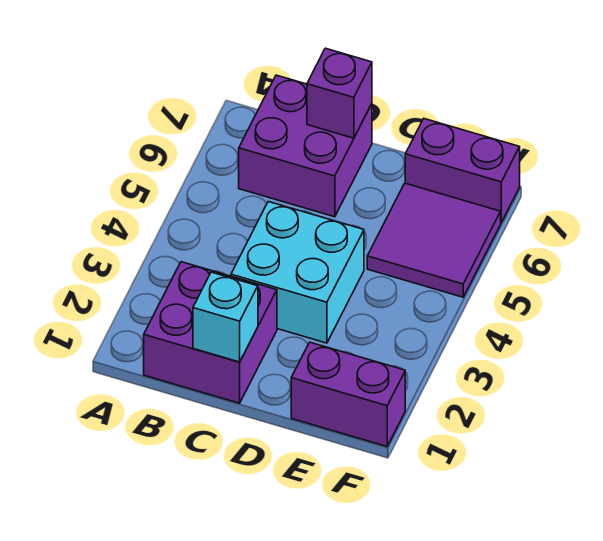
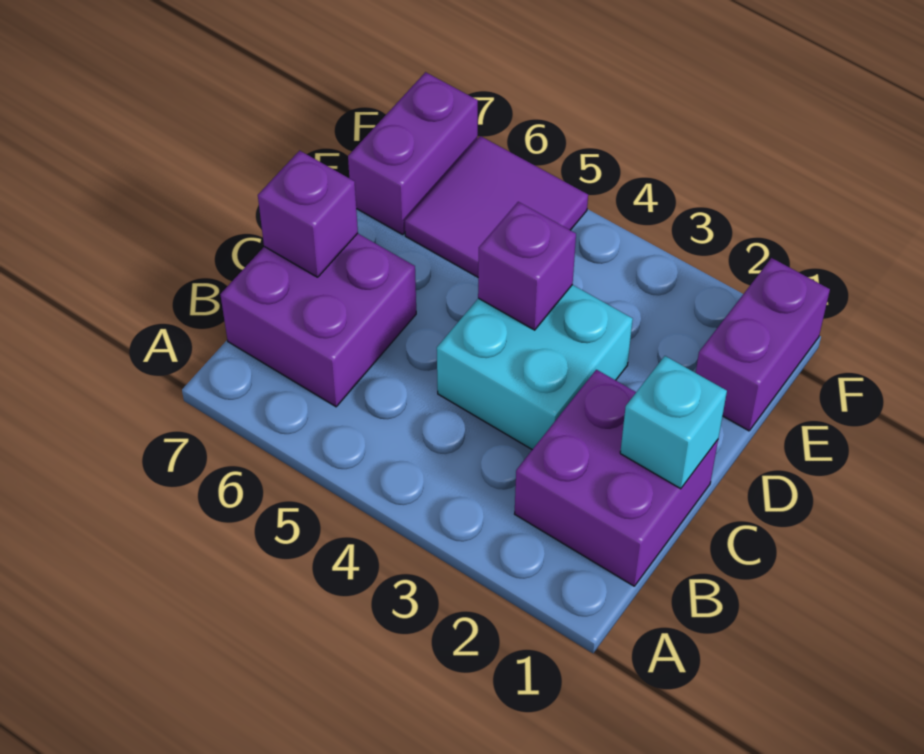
none -> purple brick D4 level 2

